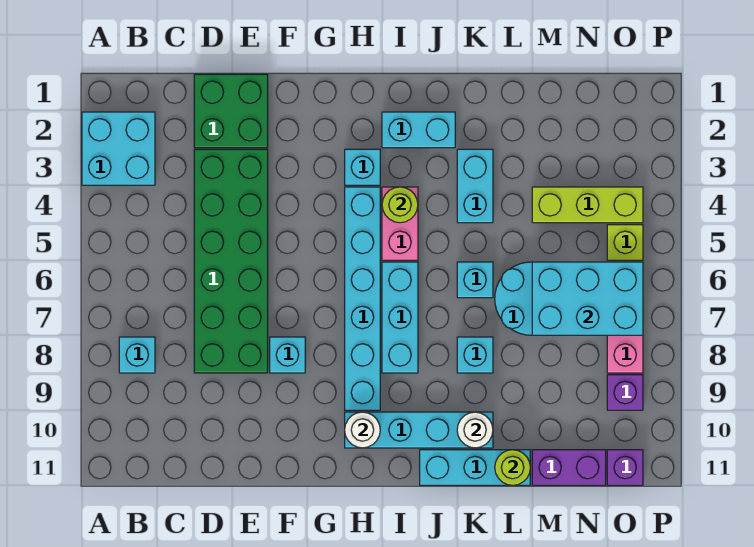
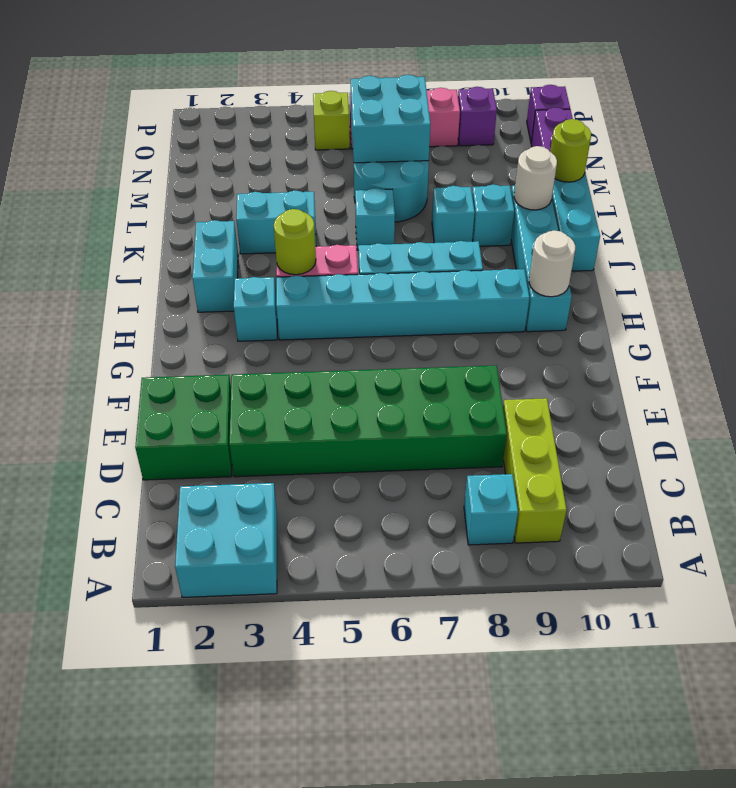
cyan brick F8 level 1 -> cyan brick K9 level 1
lime brick M4:O4 level 1 -> lime brick B9:D9 level 1
cyan brick M6:O7 level 2 -> cyan brick M6:N7 level 2

